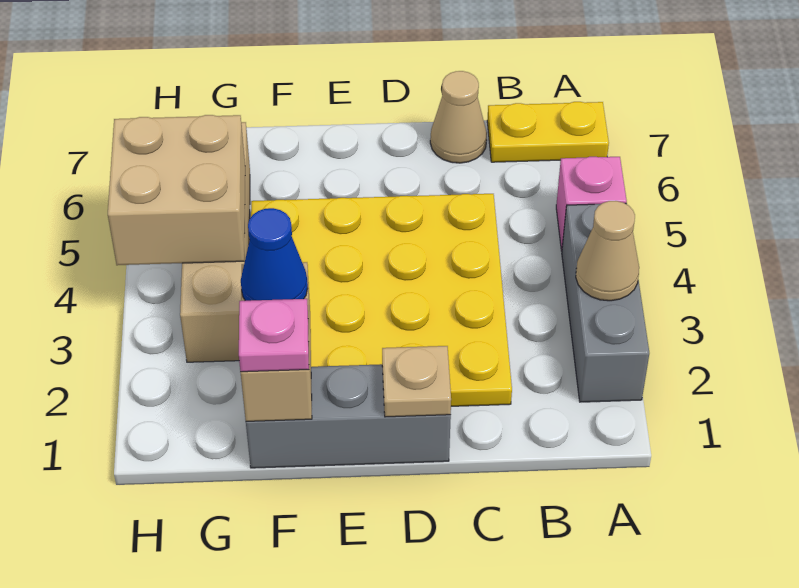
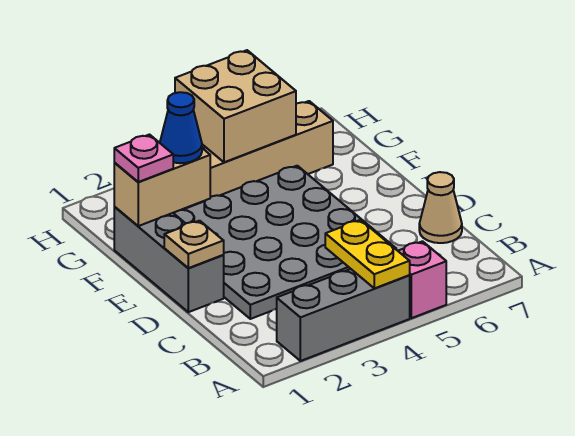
tan cone A3 level 2 -> none
yellow plate A7:B7 level 1 -> yellow plate A4:B4 level 2
yellow plate C2:F5 level 1 -> grey plate C2:F5 level 1

